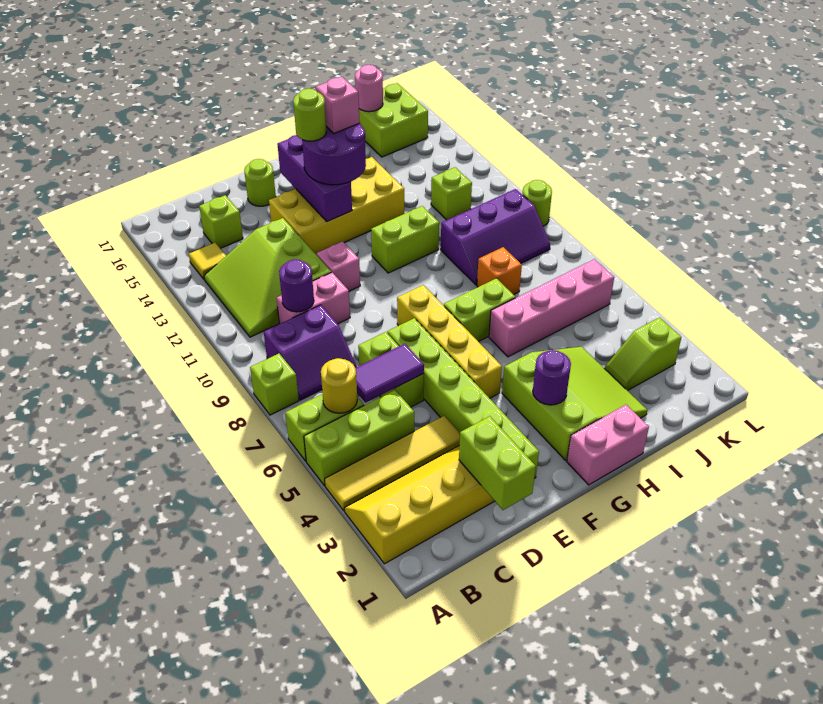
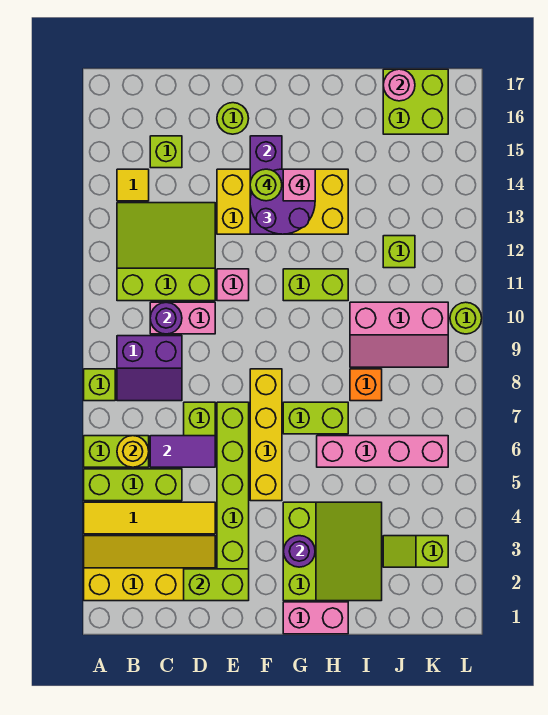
lime slope B11:D13 level 1 top D -> lime slope B11:D13 level 1 top 11
lime brick D1:D2 level 2 -> lime brick D2:E2 level 2
purple slope I9:K10 level 1 top 10 -> pink slope I9:K10 level 1 top 10

